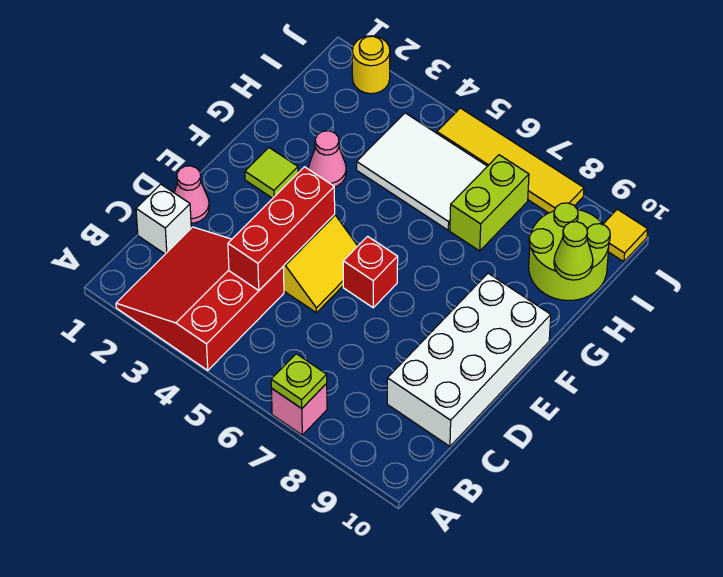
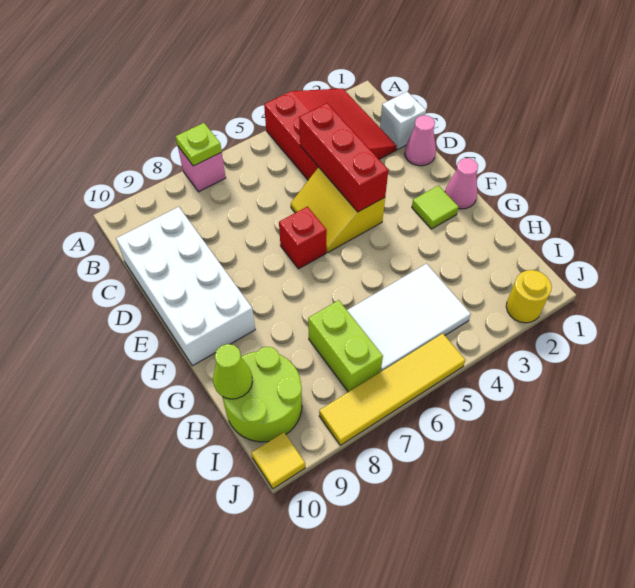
pink cone G3 level 1 -> pink cone F1 level 1

